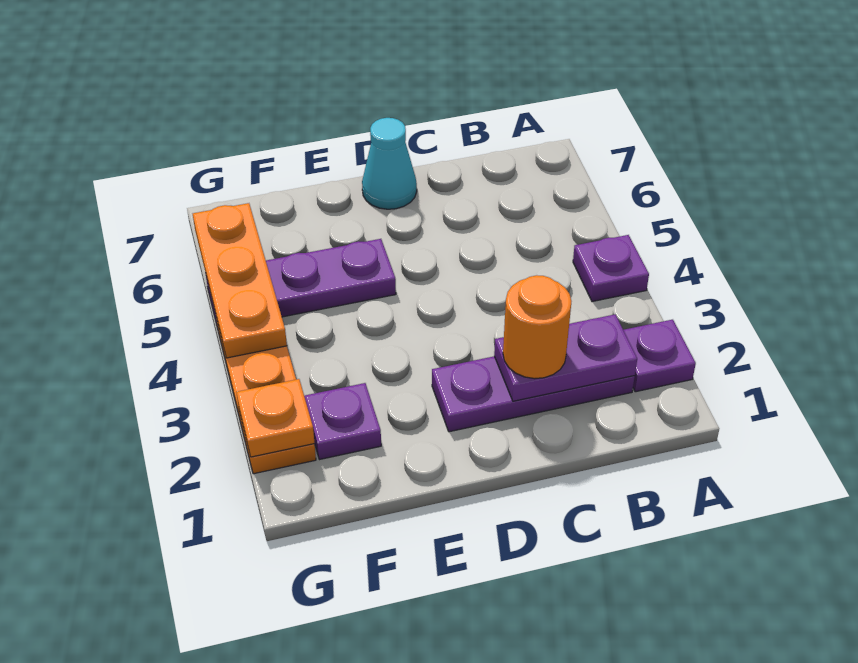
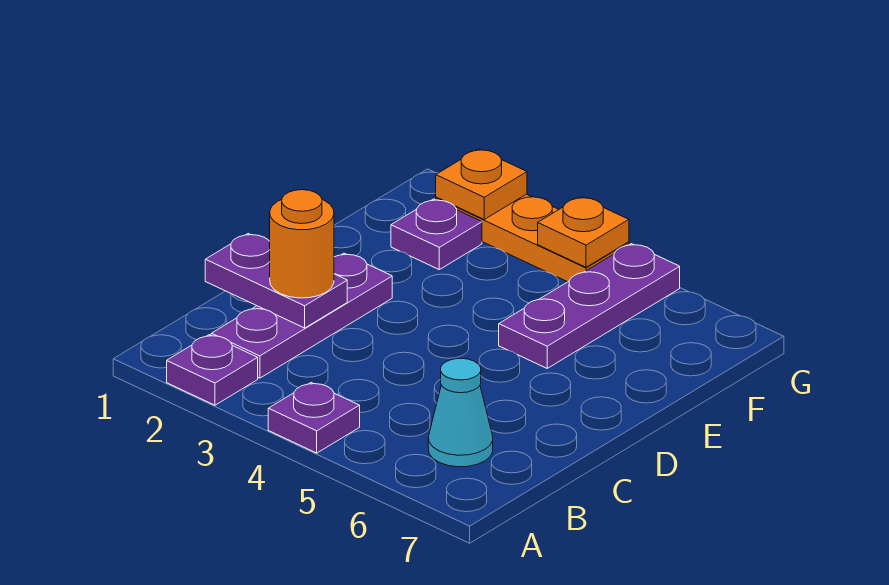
purple plate B2:C2 level 2 -> purple plate C1:C2 level 2
cyan cone D7 level 1 -> cyan cone B6 level 1
orange plate G4:G6 level 2 -> orange plate G4 level 2

